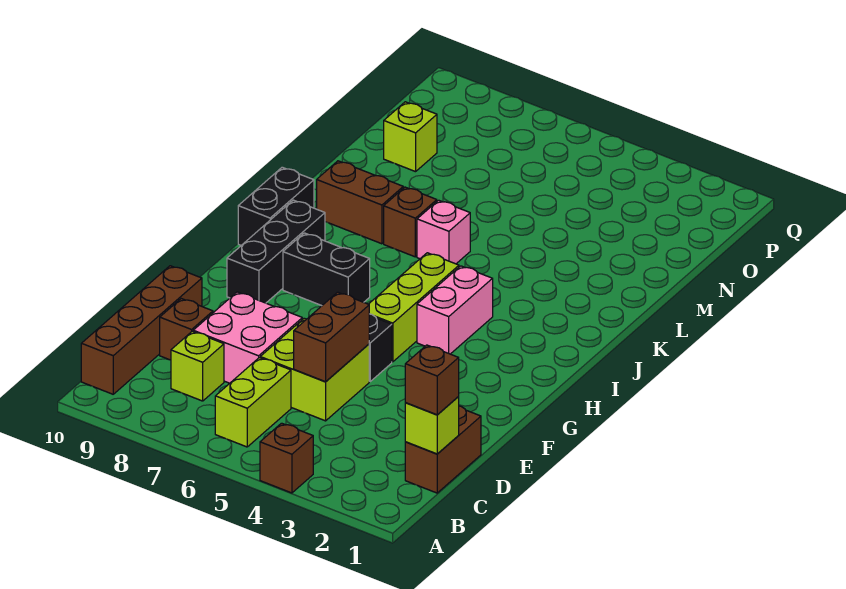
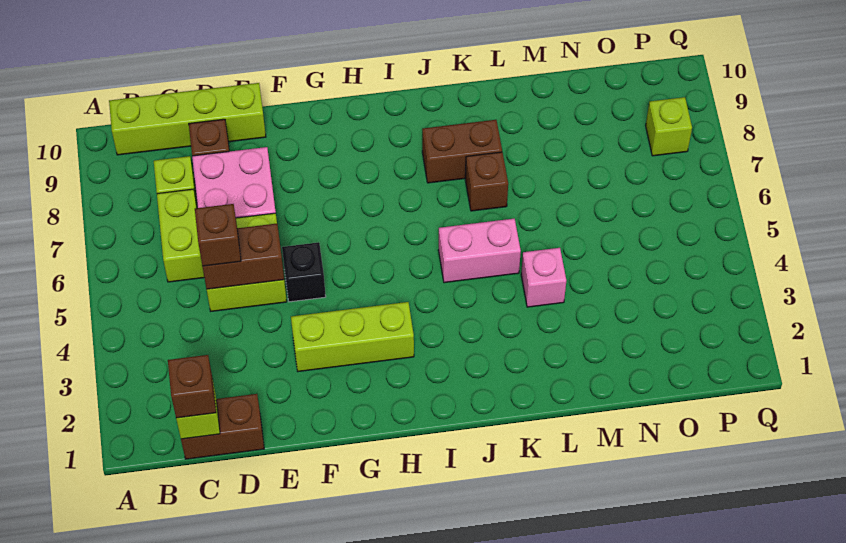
brown brick A4 level 1 -> brown brick D5 level 3
lime brick B6:C6 level 1 -> lime brick C6:C7 level 1
brown brick B10:E10 level 1 -> lime brick B10:E10 level 1
lime brick G5:I5 level 1 -> lime brick F3:H3 level 1
black brick G9:I9 level 1 -> none
pink brick H4:I4 level 1 -> pink brick J5:K5 level 1
black brick H7:H8 level 1 -> none
black brick I10:J10 level 1 -> none
pink brick K6 level 1 -> pink brick L4 level 1
brown brick K8:K9 level 1 -> brown brick J8:K8 level 1
lime brick N9 level 1 -> lime brick P8 level 1

